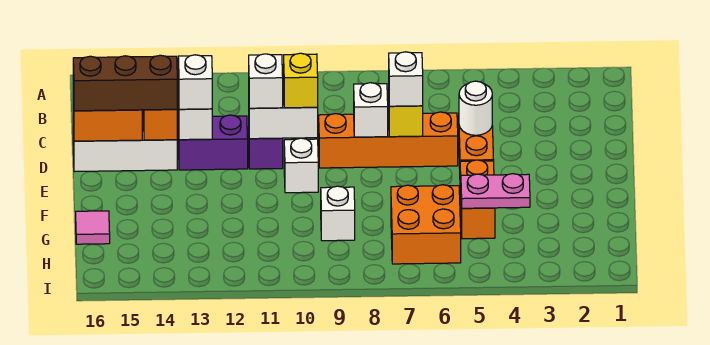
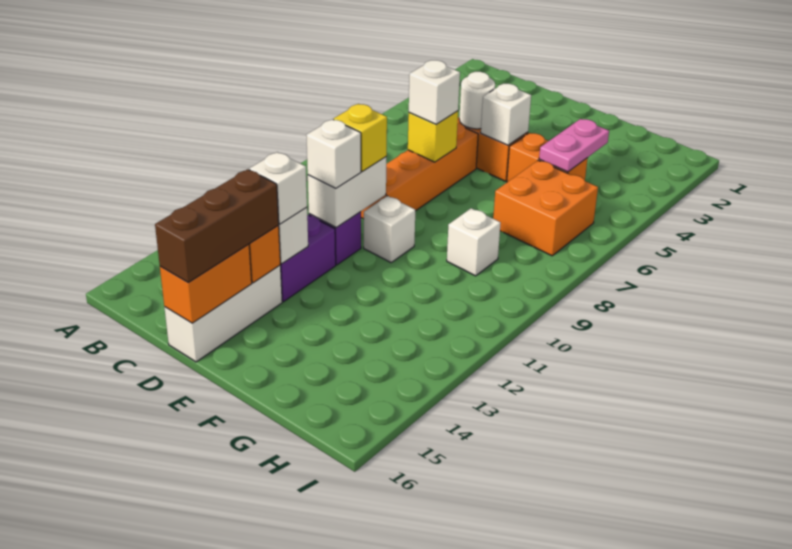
white brick D8 level 2 -> white brick E5 level 2
pink tile G16 level 1 -> none

